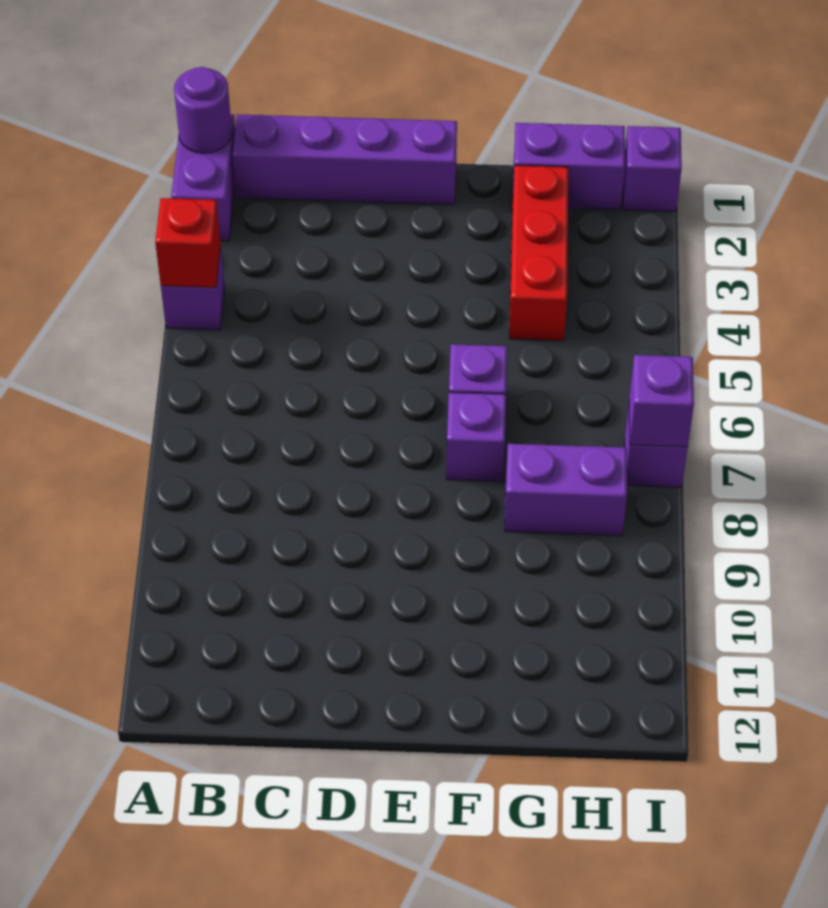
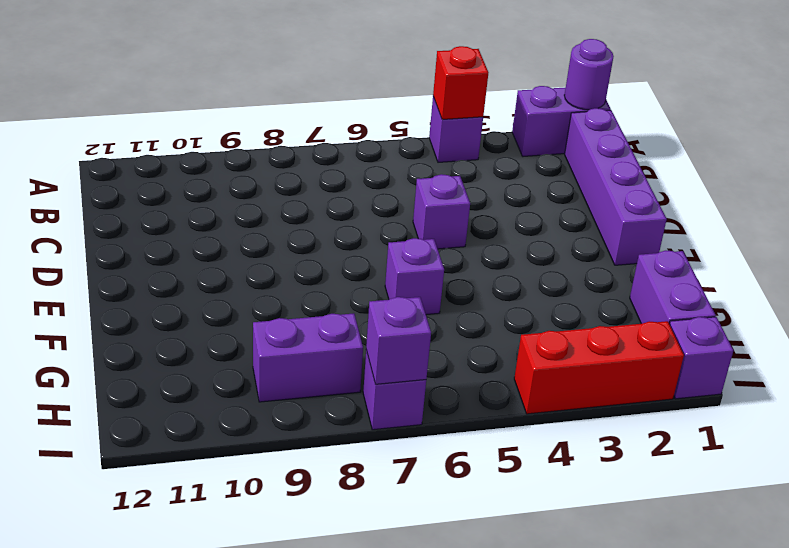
purple brick F7 level 1 -> purple brick D5 level 1
red brick G2:G4 level 1 -> red brick I2:I4 level 1
purple brick G8:H8 level 1 -> purple brick H8:H9 level 1

